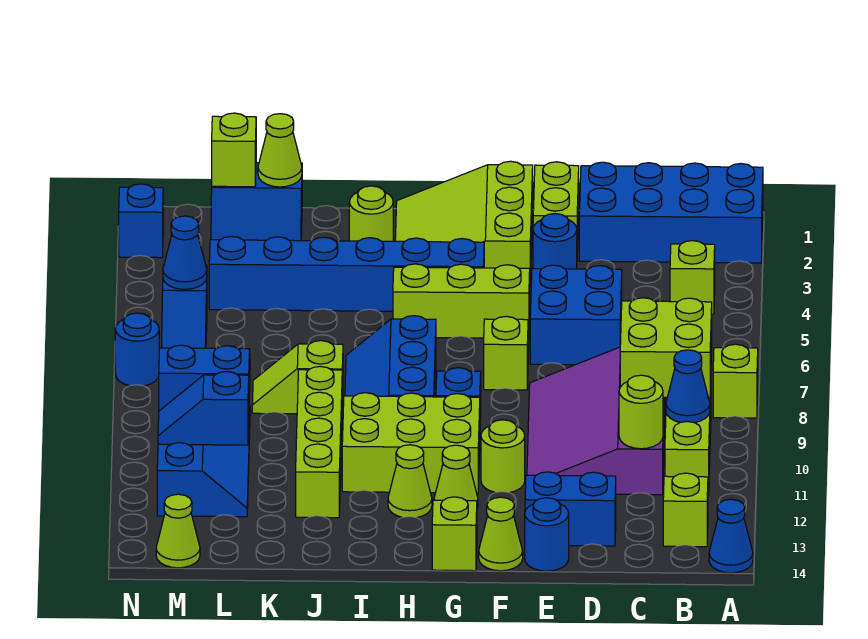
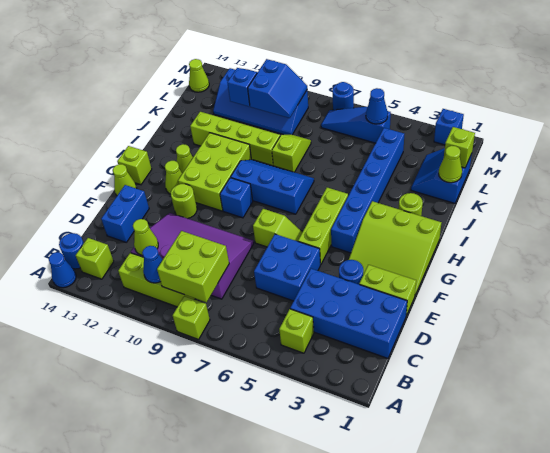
blue brick A1:D2 level 1 -> blue brick C1:D4 level 1
lime round brick C11 level 2 -> lime cone C11 level 2
blue round brick E14 level 1 -> blue round brick B14 level 1
lime slope F1:H3 level 1 top F -> lime slope F1:H3 level 1 top H

